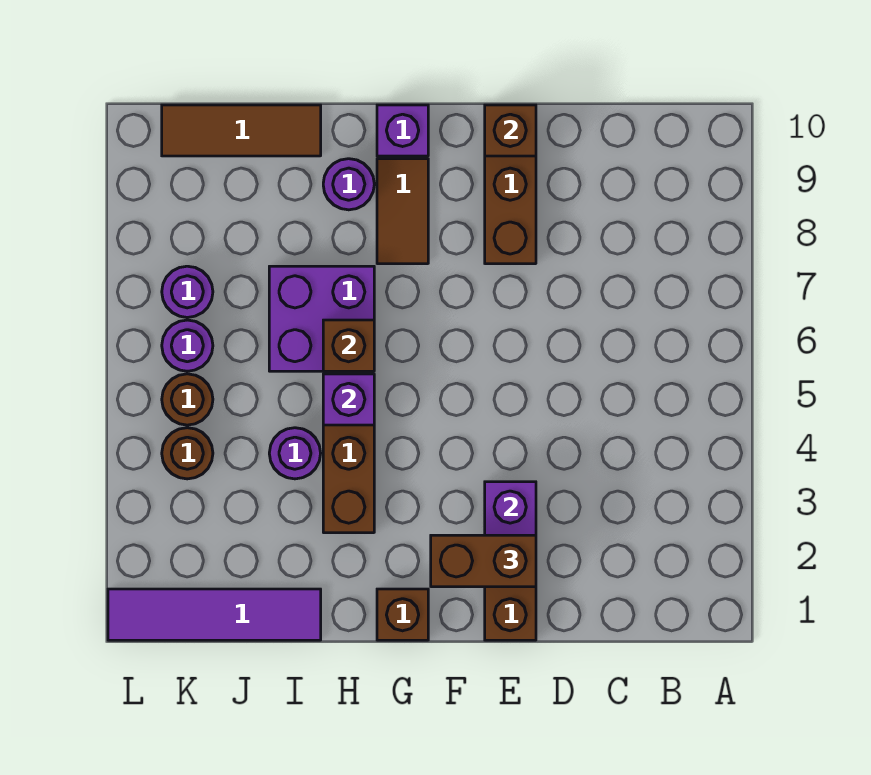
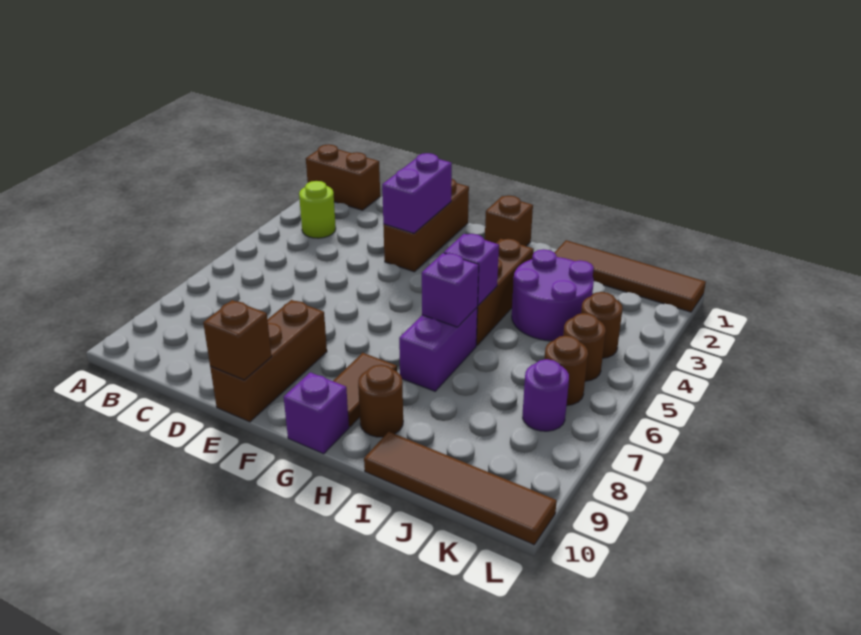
none -> lime round brick B3 level 1
brown brick E2:F2 level 3 -> brown brick A1:B1 level 1
purple brick H6:I7 level 1 -> purple brick H6:H7 level 1
brown brick H6 level 2 -> purple brick H6 level 2
purple round brick H9 level 1 -> brown round brick H9 level 1
purple tile I1:L1 level 1 -> brown tile I1:L1 level 1
purple round brick I4 level 1 -> purple round brick I3:J4 level 1
brown tile I10:K10 level 1 -> brown tile I10:L10 level 1
purple round brick K6 level 1 -> brown round brick K6 level 1

